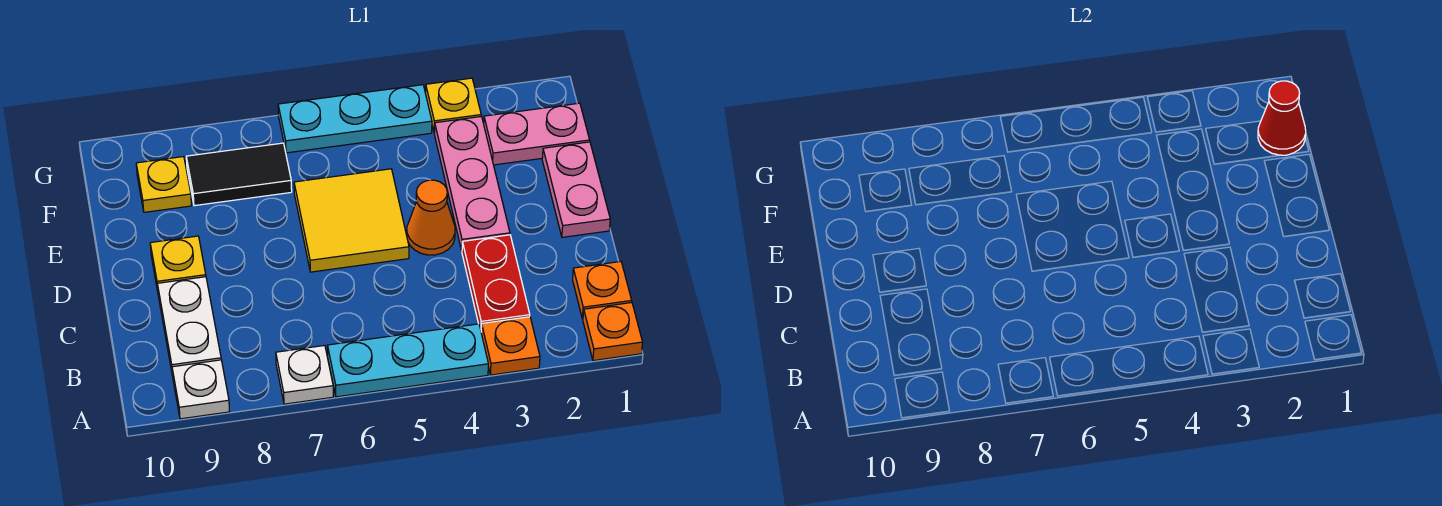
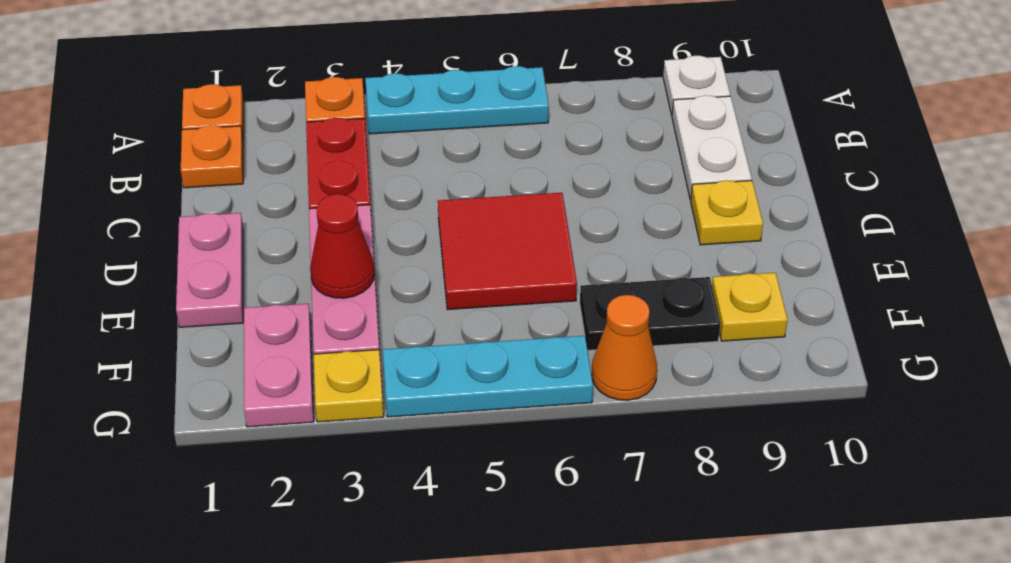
white plate A7 level 1 -> none
orange cone D4 level 1 -> orange cone G7 level 1
yellow tile D5:E6 level 1 -> red tile D5:E6 level 1
pink plate F1:F2 level 1 -> pink plate F2:G2 level 1
red cone F1 level 2 -> red cone E3 level 2
black tile F7:F8 level 1 -> black plate F7:F8 level 1

